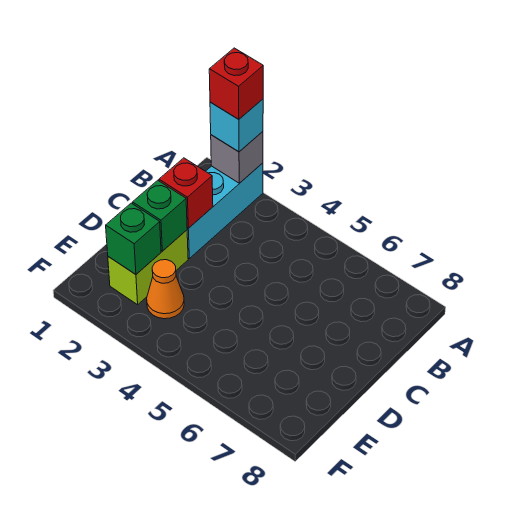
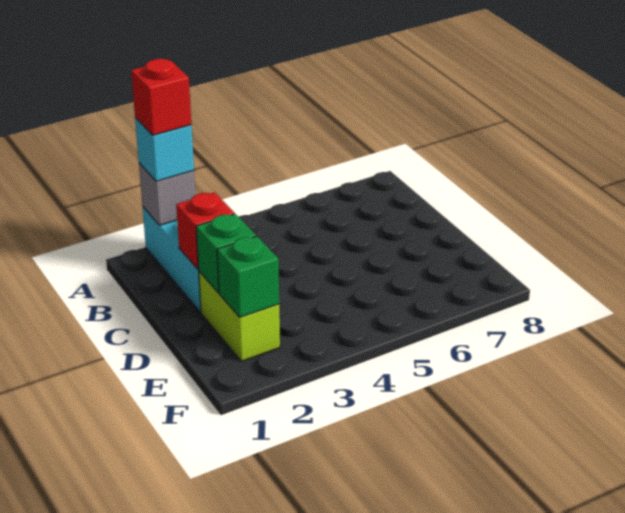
orange cone E3 level 1 -> none

